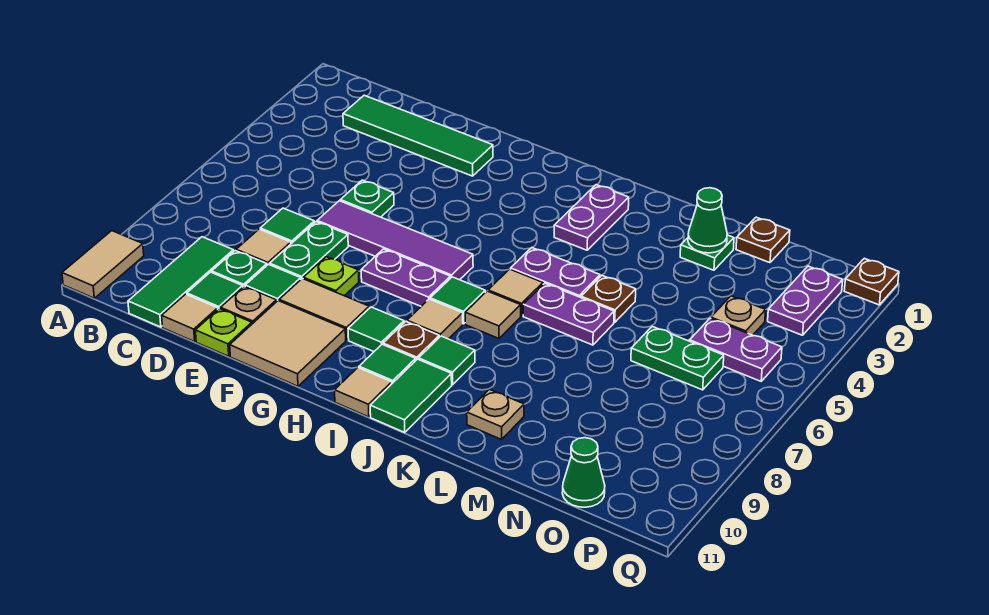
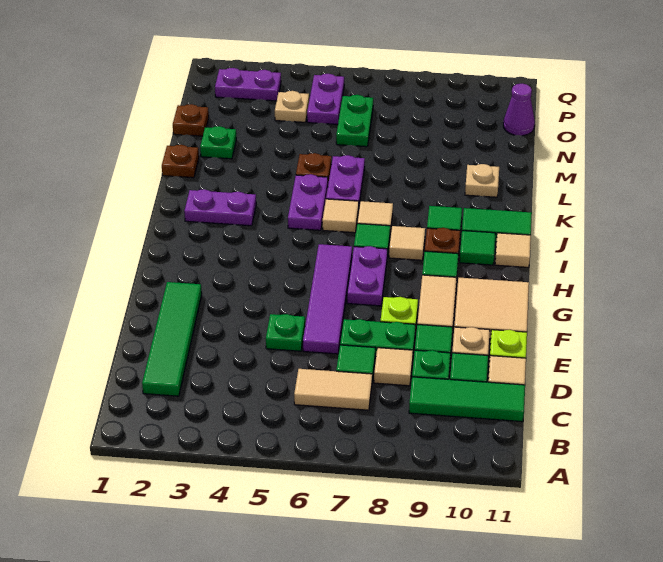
tan tile A10:A11 level 1 -> tan tile C6:C7 level 1
green cone M2 level 2 -> none
green cone O11 level 1 -> purple cone O11 level 1
brown plate Q1 level 1 -> brown plate L1 level 1

